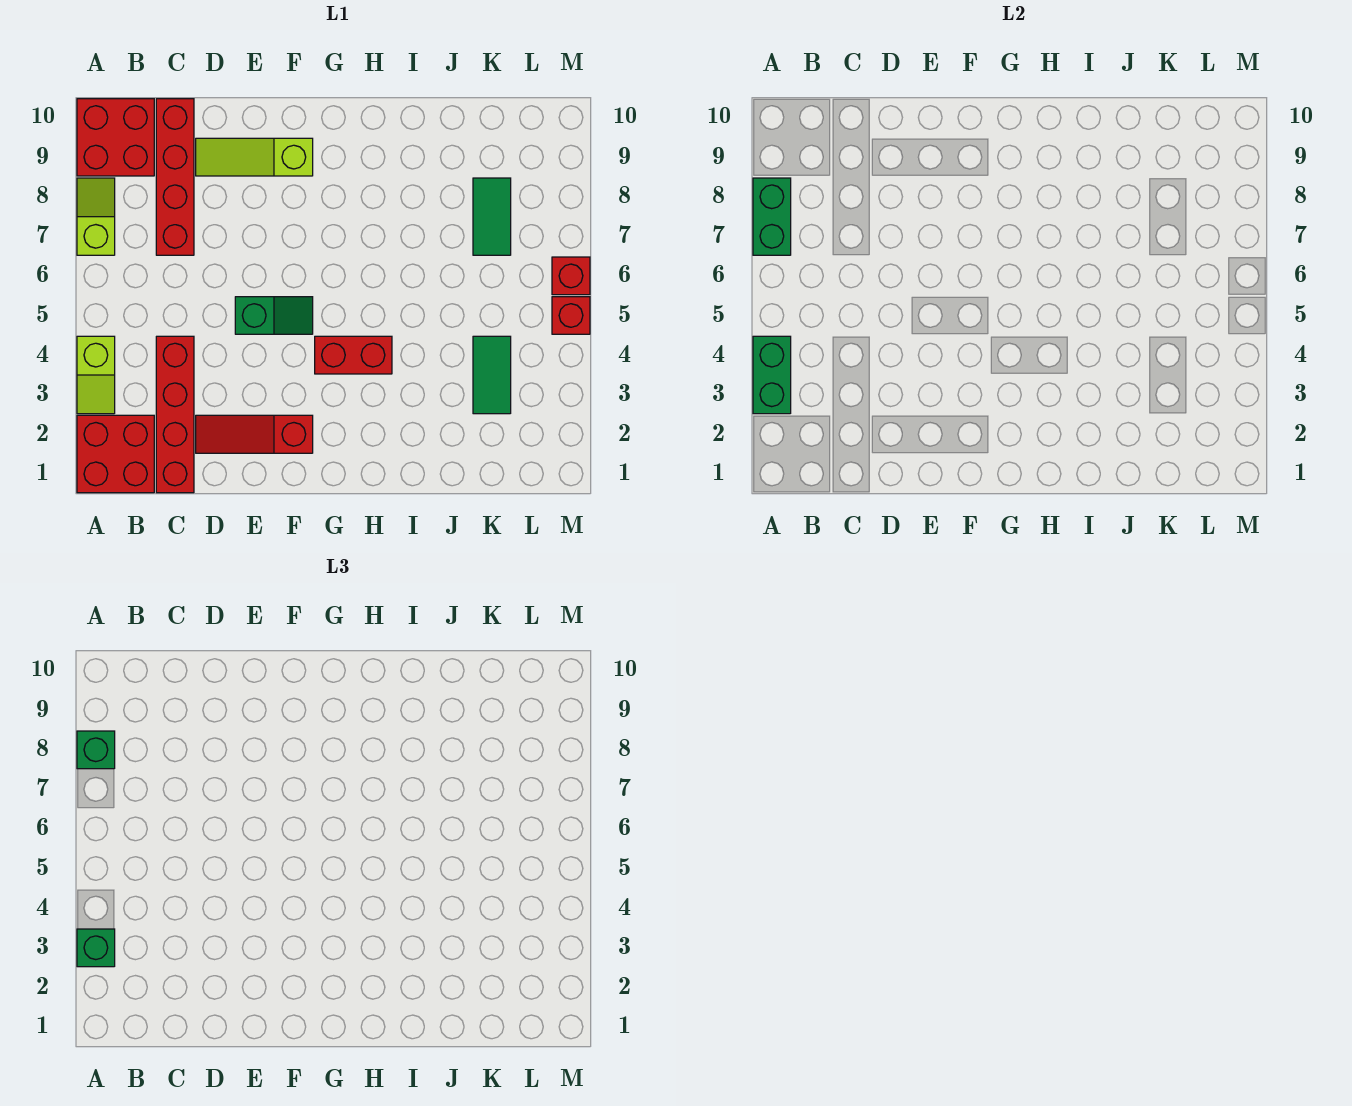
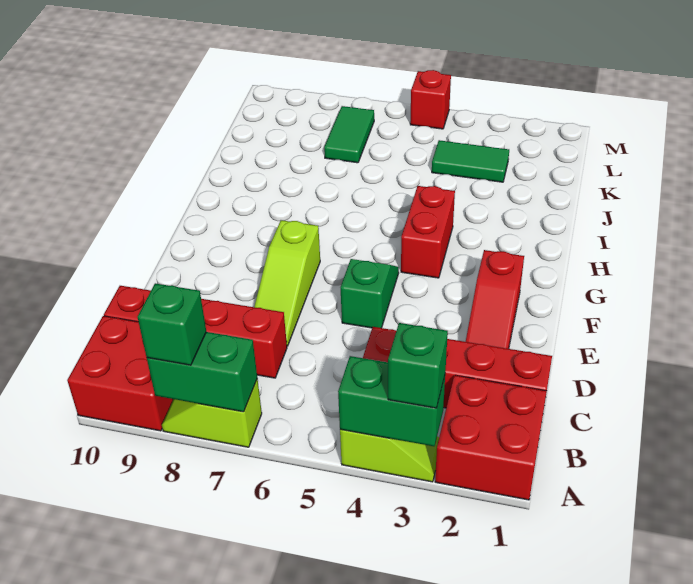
lime slope D9:F9 level 1 top F -> lime slope D7:F7 level 1 top F
green tile K7:K8 level 1 -> green tile K7:L7 level 1
red brick M6 level 1 -> none

